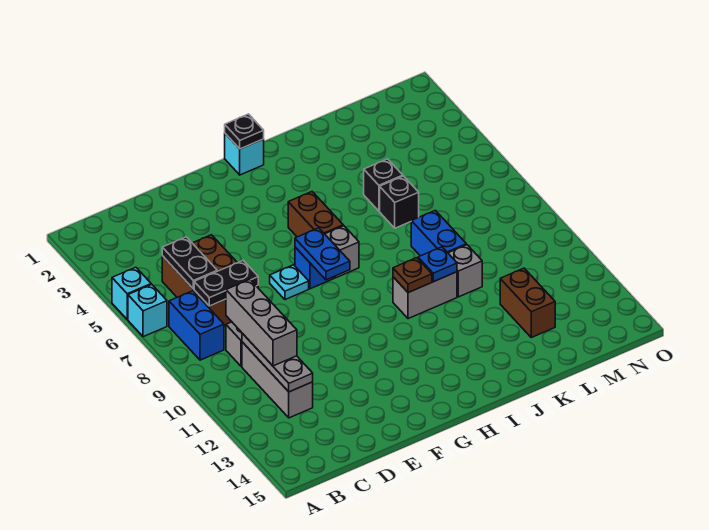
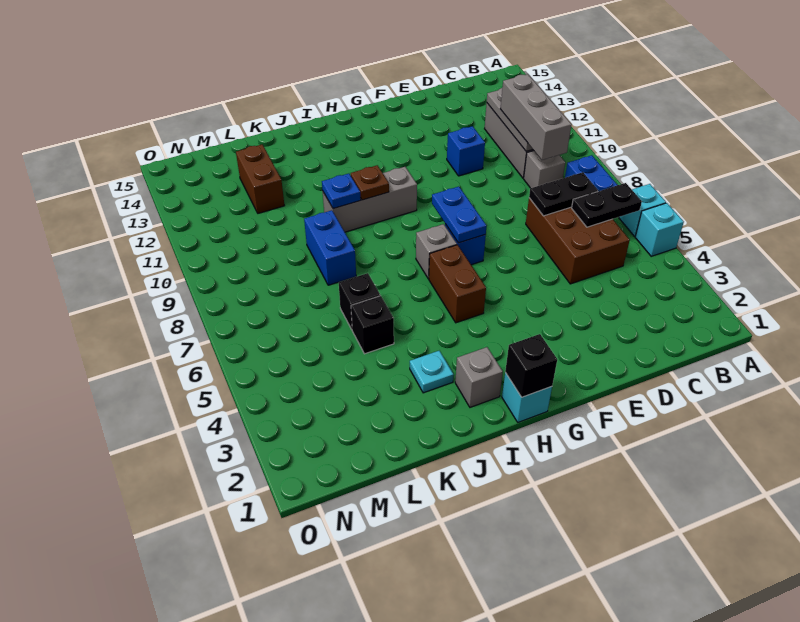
black plate C5:C6 level 2 -> black plate B6:C6 level 2
none -> blue brick E11 level 1
cyan plate F7 level 1 -> cyan plate J3 level 1
black plate H1 level 2 -> black brick H1 level 2
grey brick I10:J10 level 1 -> grey brick H10:J10 level 1
grey brick K10 level 1 -> grey brick I2 level 1

